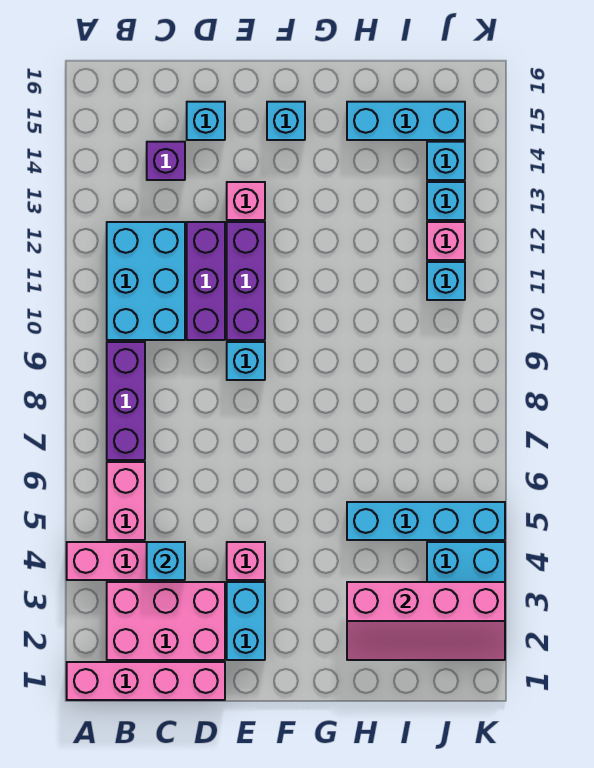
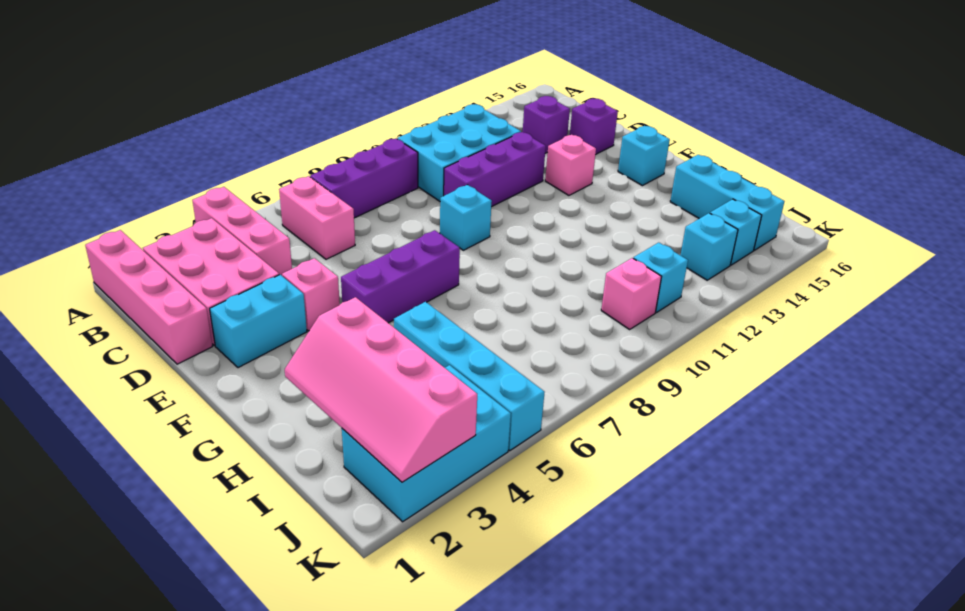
pink brick B5:B6 level 1 -> pink brick B6:C6 level 1
cyan brick C4 level 2 -> none
cyan brick D15 level 1 -> purple brick D15 level 1
purple brick E10:E12 level 1 -> purple brick F5:F7 level 1
pink brick J12 level 1 -> pink brick J10 level 1

